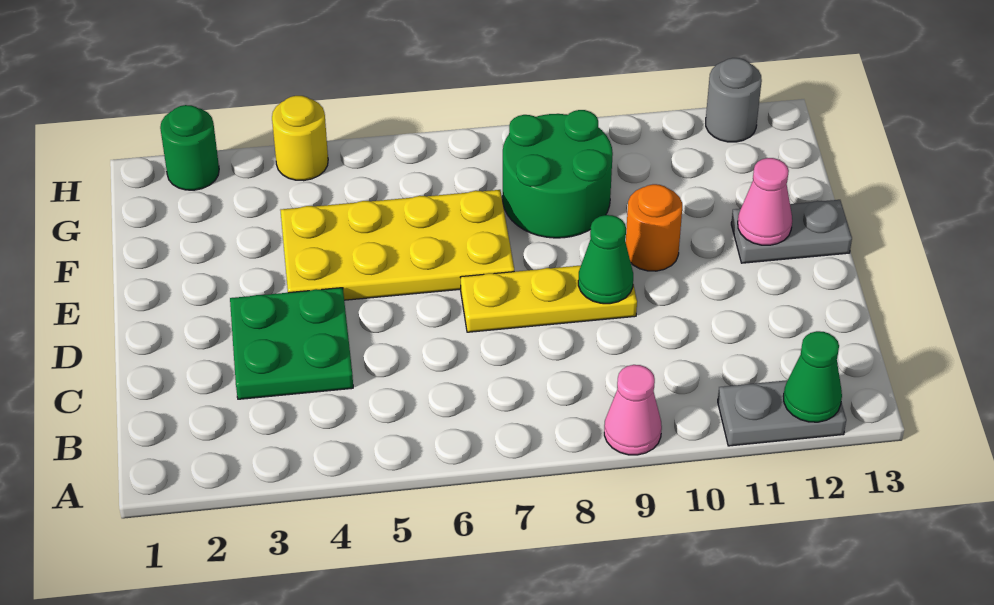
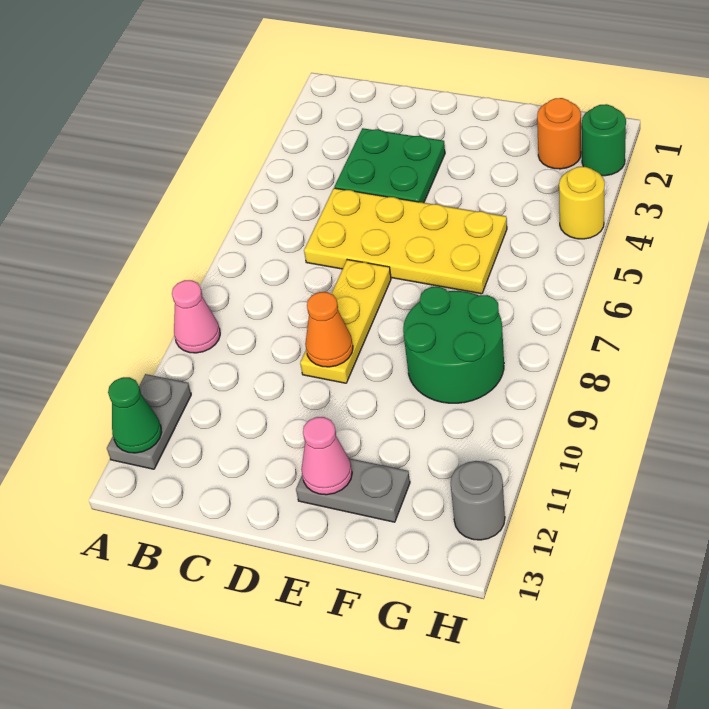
green cone D9 level 2 -> orange cone D9 level 2
yellow plate E4:F7 level 1 -> yellow plate C5:F6 level 1
orange round brick E10 level 1 -> orange round brick G2 level 1
grey plate E12:E13 level 1 -> grey plate E12:F12 level 1

